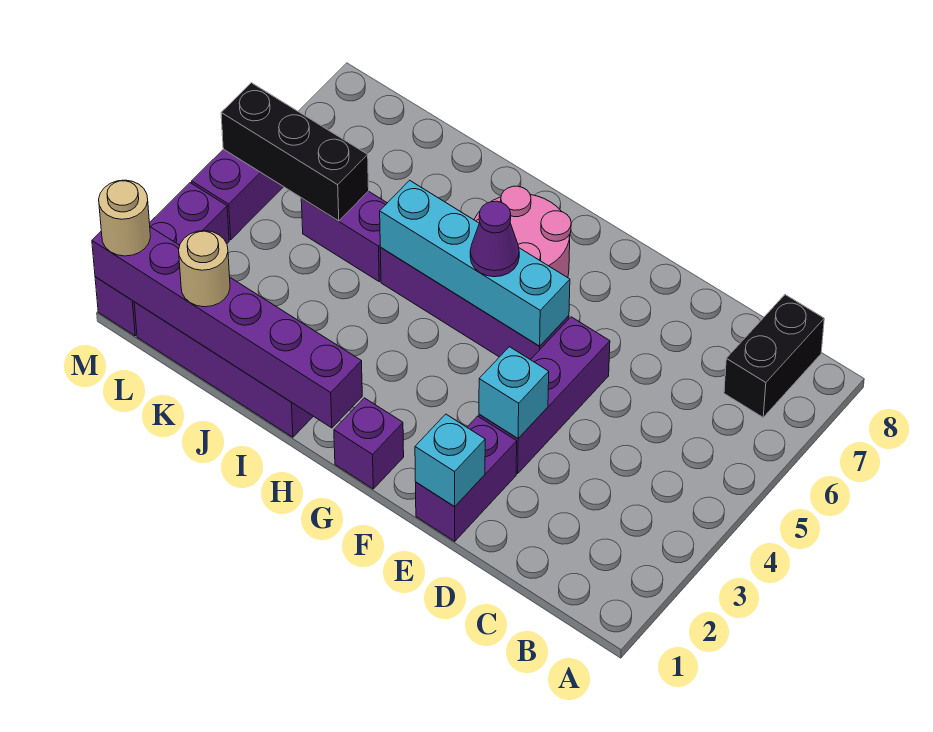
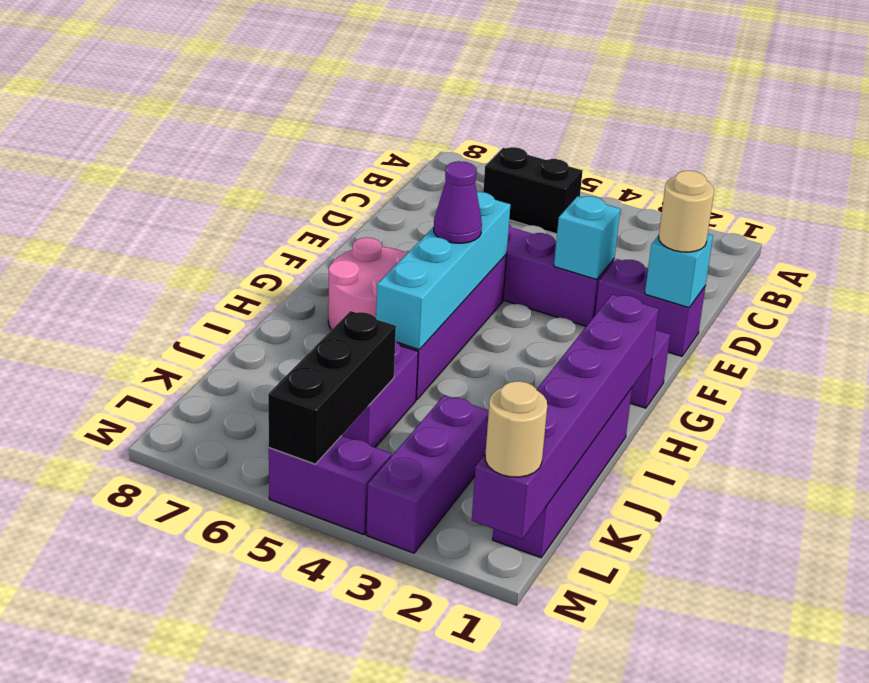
black brick B7:B8 level 1 -> black brick B5:B6 level 1
tan round brick K1 level 3 -> tan round brick E1 level 3
purple brick M1:M3 level 1 -> purple brick K3:M3 level 1

